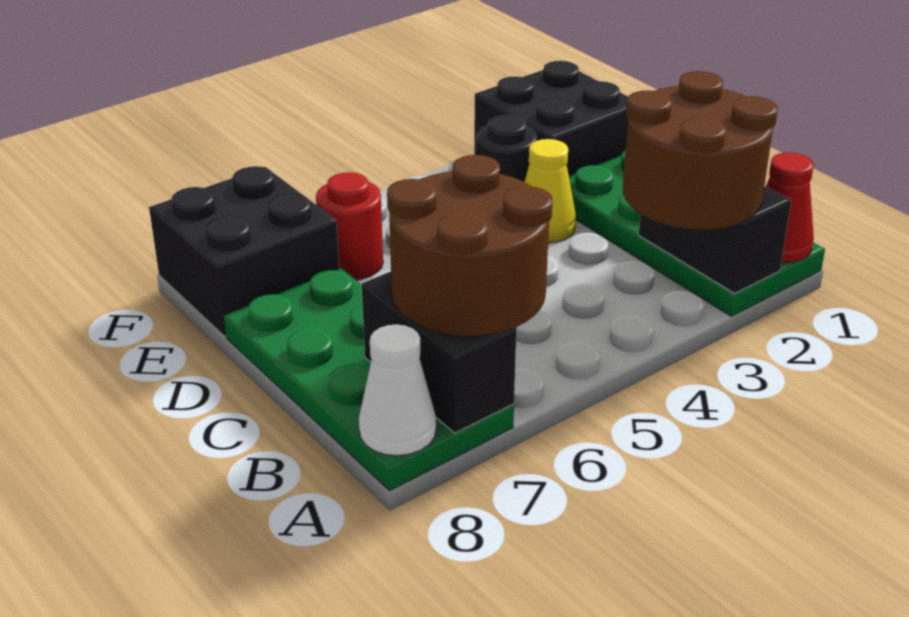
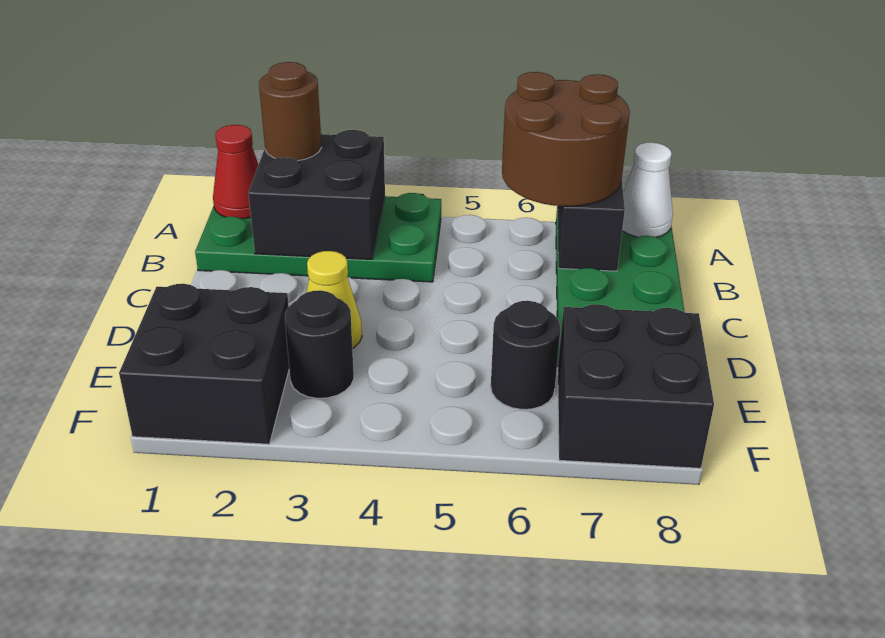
green plate A1:D2 level 1 -> green plate A1:B4 level 1
black brick A2:B2 level 2 -> black brick A2:B3 level 2
brown round brick A2:B3 level 3 -> brown round brick A2 level 3
red round brick E6 level 1 -> black round brick E6 level 1

